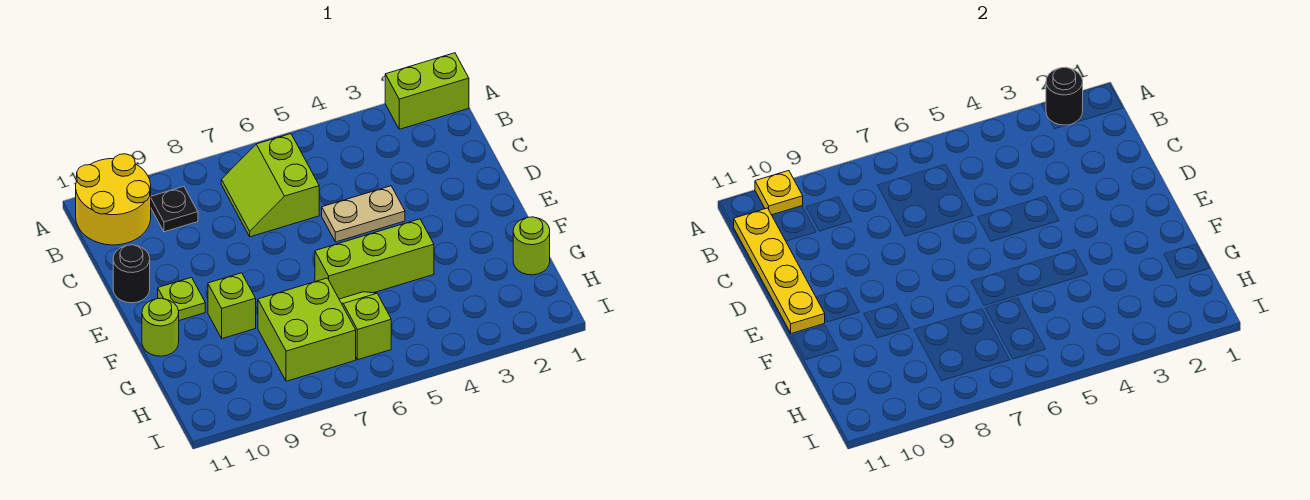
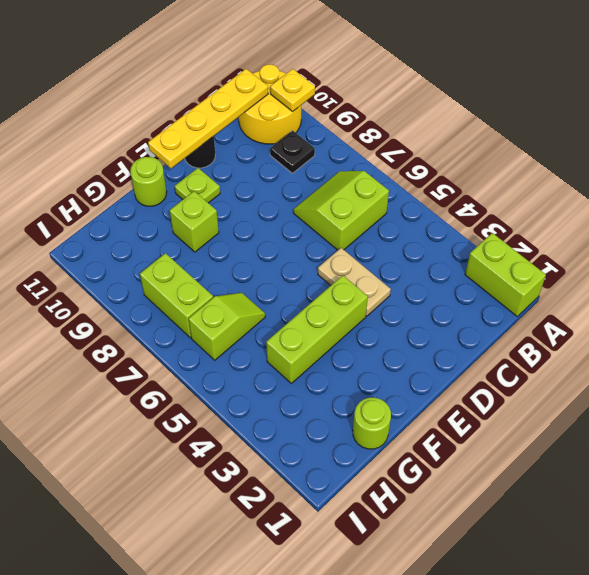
black round brick A2 level 2 -> none
lime brick F4:F6 level 1 -> lime brick E4:G4 level 1
lime brick G7:H8 level 1 -> lime brick H7:H8 level 1

